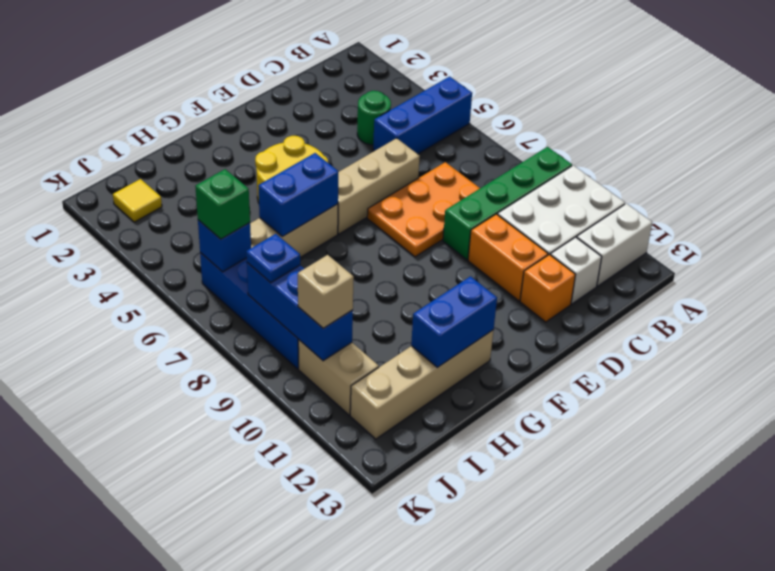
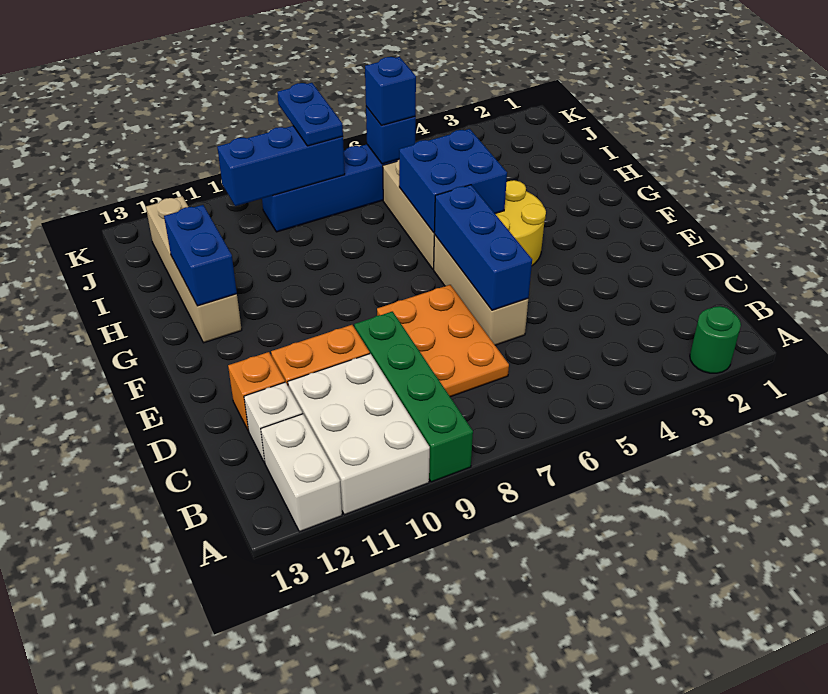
blue brick A5:C5 level 1 -> blue brick D6:F6 level 2
green round brick C4 level 1 -> green round brick A2 level 1
blue brick G6:H6 level 2 -> blue brick G5:H6 level 2
yellow tile J2 level 1 -> none
green brick J6 level 3 -> blue brick J6 level 3
blue plate J8 level 3 -> blue plate J8:K8 level 3
tan brick J10:J11 level 1 -> none
tan brick J10 level 3 -> none

